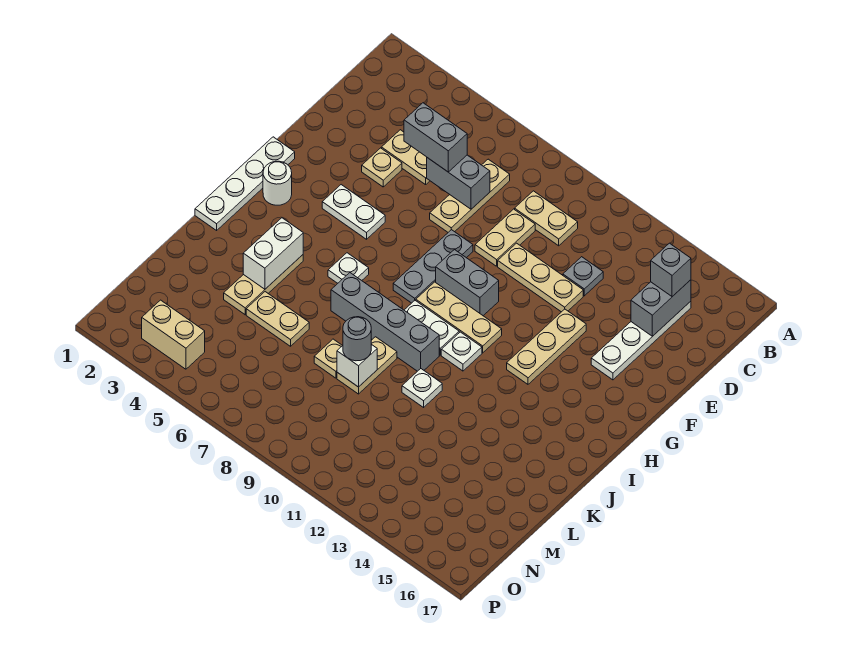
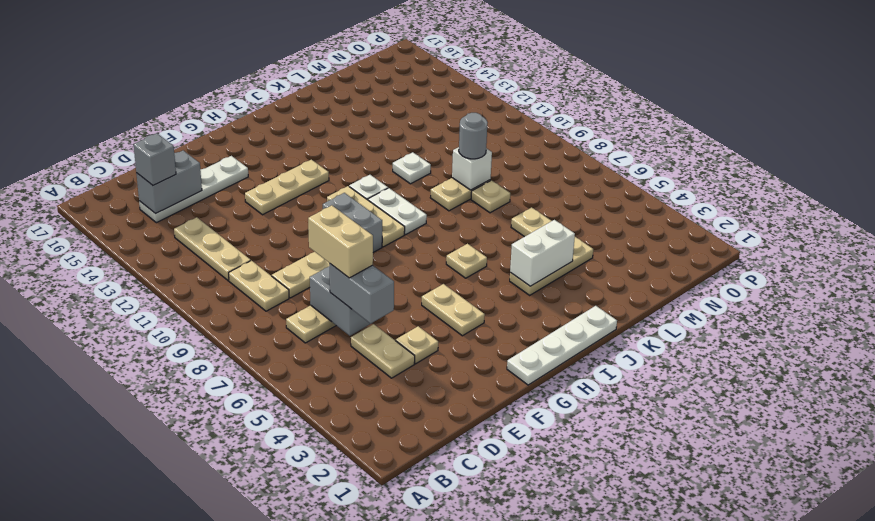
grey plate D12 level 1 -> none
tan plate E10:E12 level 1 -> tan plate C11:C13 level 1
grey plate F8:H8 level 1 -> none
white plate G4:G5 level 1 -> tan plate G4:G5 level 1
white round brick H2 level 1 -> none
white plate I6 level 1 -> tan plate I6 level 1
grey brick J7:J10 level 1 -> none
tan brick O3:O4 level 1 -> tan brick D6:D7 level 4

